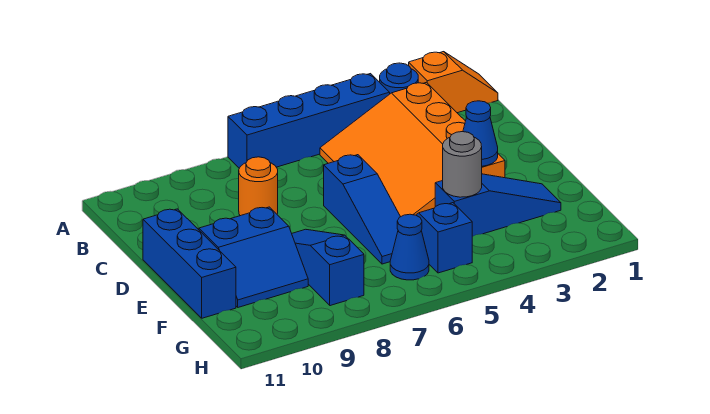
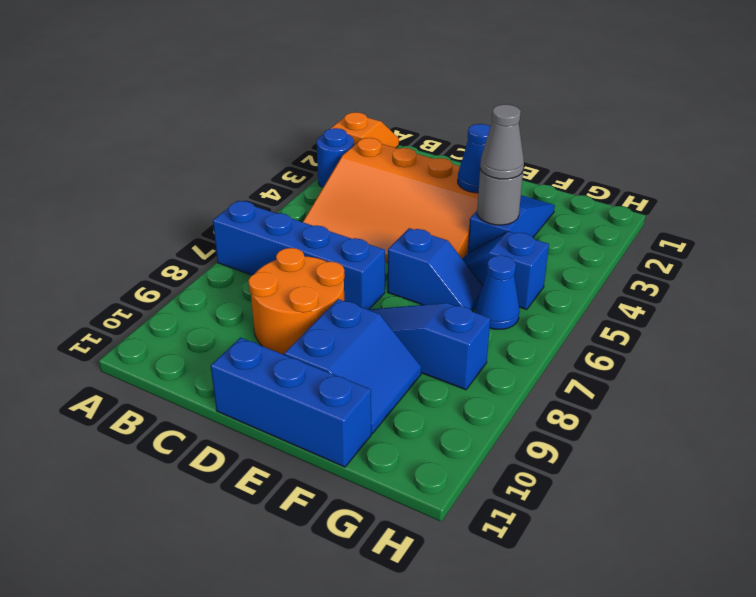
blue brick A4:A7 level 1 -> blue brick A7:D7 level 1
orange round brick C8 level 1 -> orange round brick C8:D9 level 1
blue slope D6:F6 level 1 top D -> blue slope E6:F6 level 1 top E
none -> grey cone F4 level 3

